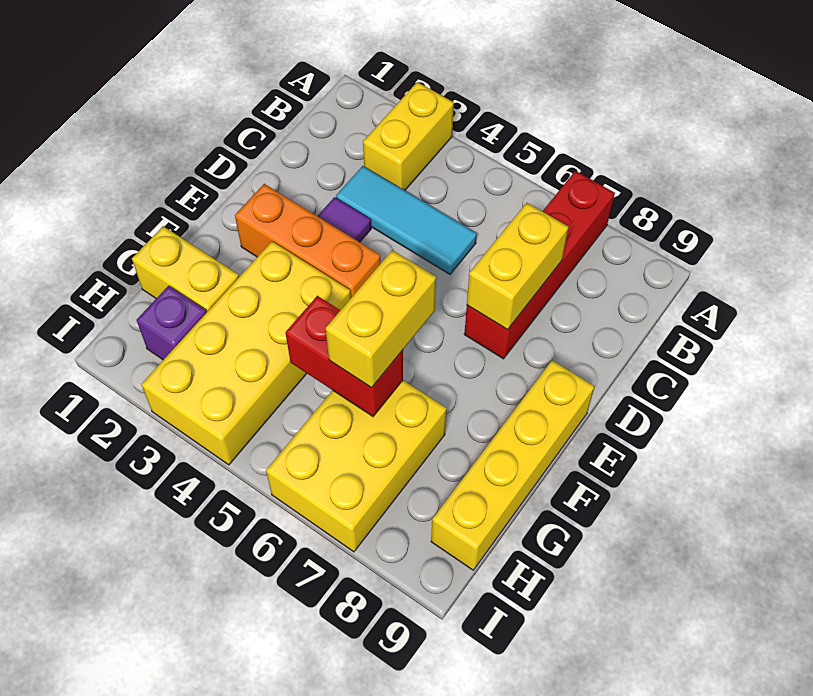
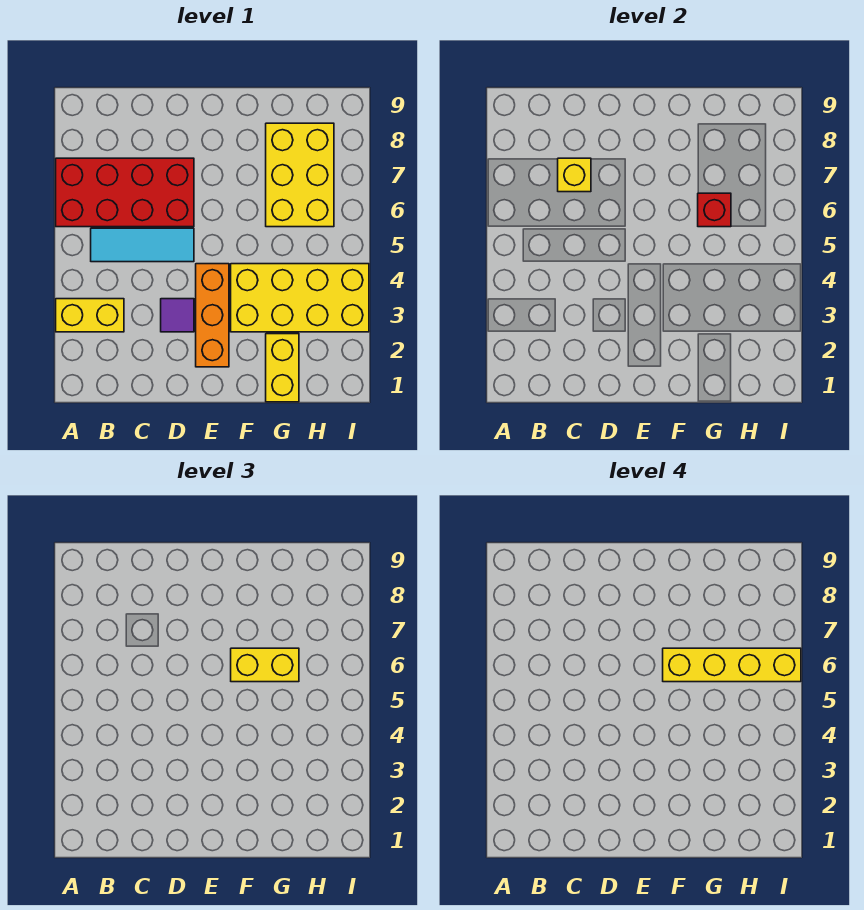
red brick A7:D7 level 1 -> red brick A6:D7 level 1
cyan tile C3:C5 level 1 -> cyan tile B5:D5 level 1
yellow brick C7:D7 level 2 -> yellow brick C7 level 2
yellow brick E9:H9 level 1 -> yellow brick F6:I6 level 4
red brick G5:G6 level 2 -> red brick G6 level 2
yellow brick G6:I7 level 1 -> yellow brick G6:H8 level 1
purple brick H2 level 1 -> none

